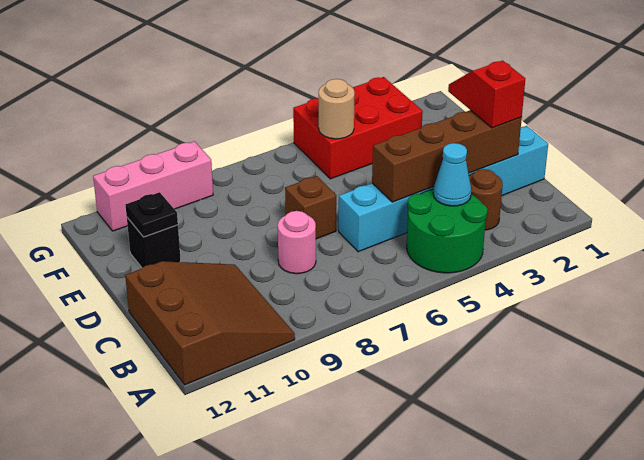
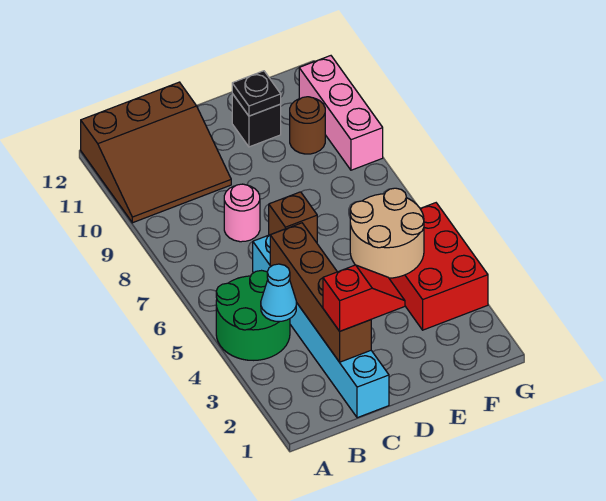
brown round brick B3 level 1 -> brown round brick F10 level 1
tan round brick F5 level 2 -> tan round brick E4:F5 level 2

